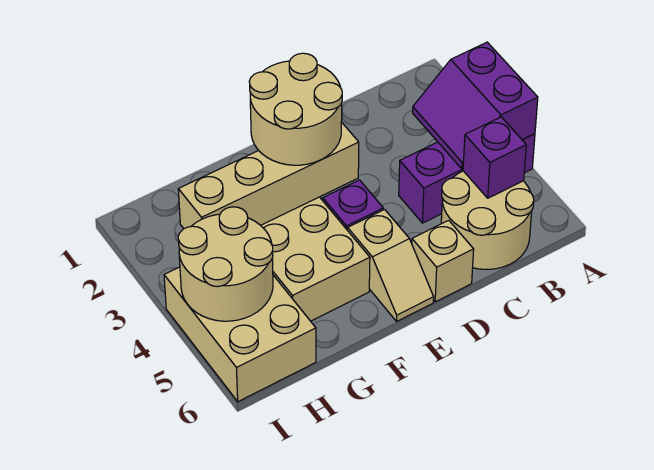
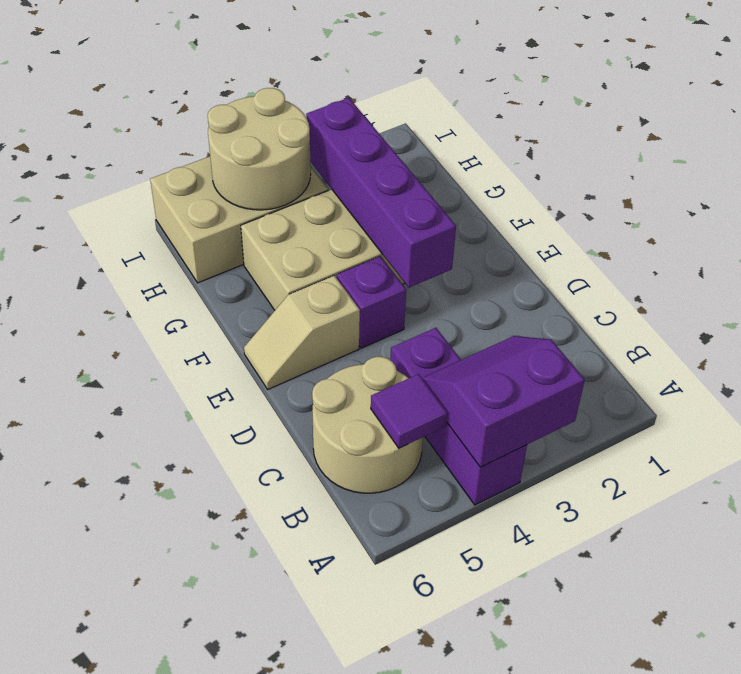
purple brick B5 level 2 -> purple tile B5 level 2
tan brick D6 level 1 -> none
tan round brick E2:F3 level 3 -> none
tan brick E3:H3 level 2 -> purple brick E3:H3 level 2

